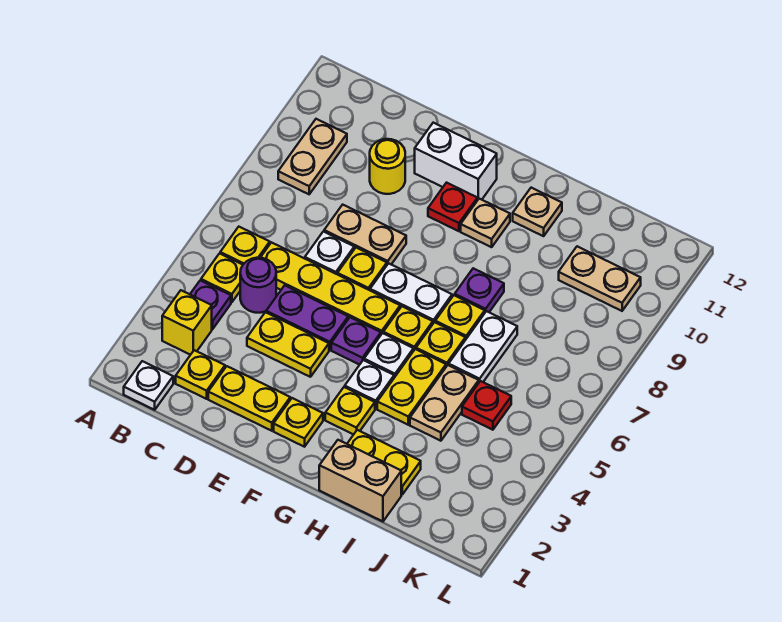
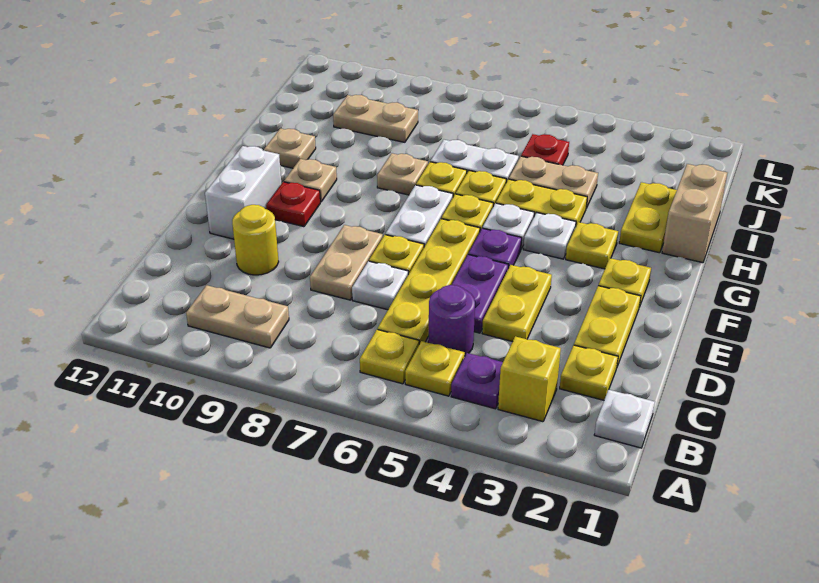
purple plate H8 level 1 -> tan plate H8 level 1
tan plate J10:K10 level 1 -> tan plate J9:J10 level 1

